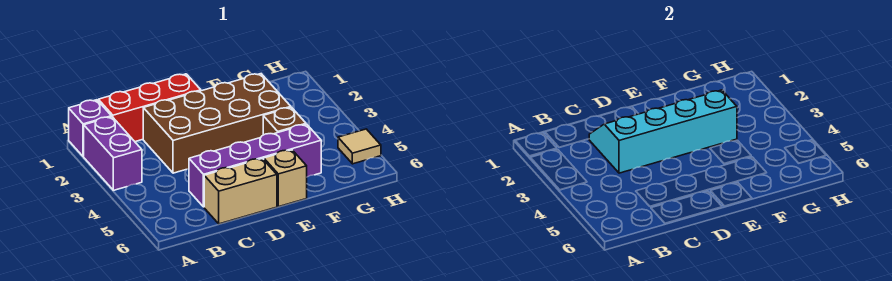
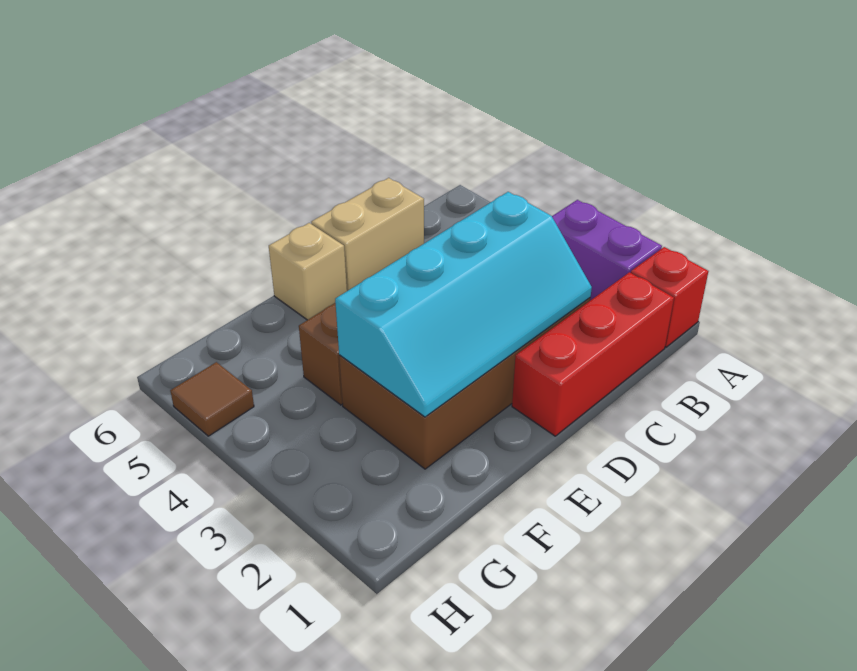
purple brick A1 level 1 -> red brick A1 level 1
purple brick C5:F5 level 1 -> none
tan tile H5 level 1 -> brown tile H5 level 1

